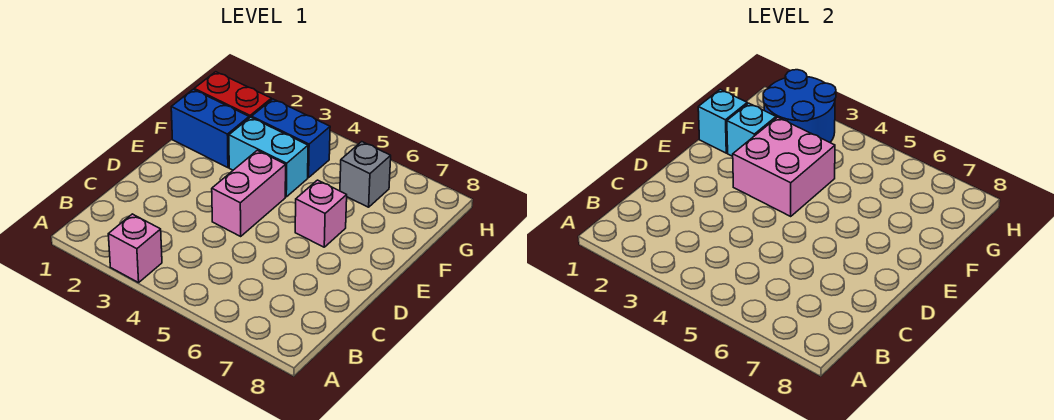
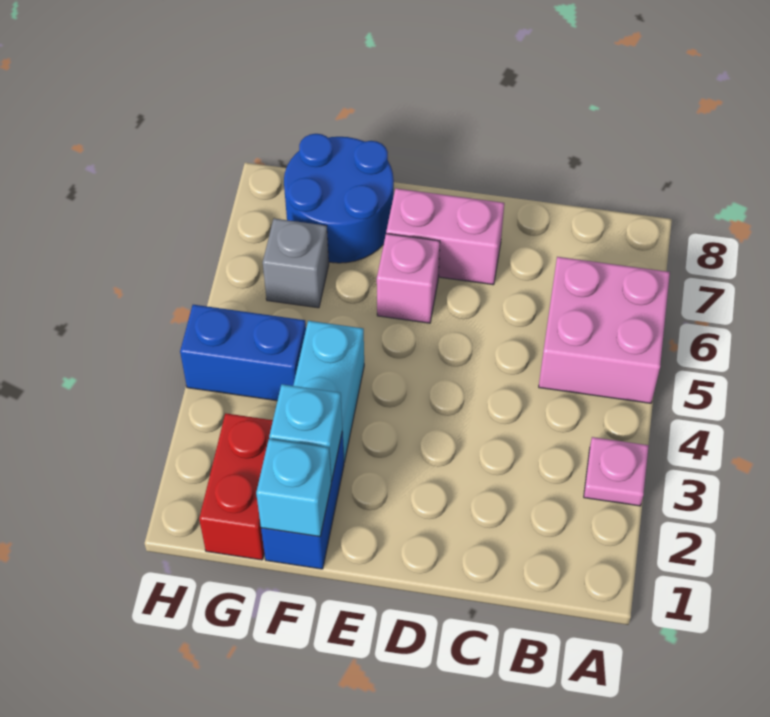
pink brick A3 level 1 -> pink plate A3 level 1
pink brick D4:E4 level 1 -> pink brick D7:E7 level 1
pink brick E3:F4 level 2 -> pink brick A5:B6 level 1
blue round brick G2:H3 level 2 -> blue round brick F7:G8 level 1
blue brick G3:G4 level 1 -> blue brick G4:H4 level 1

